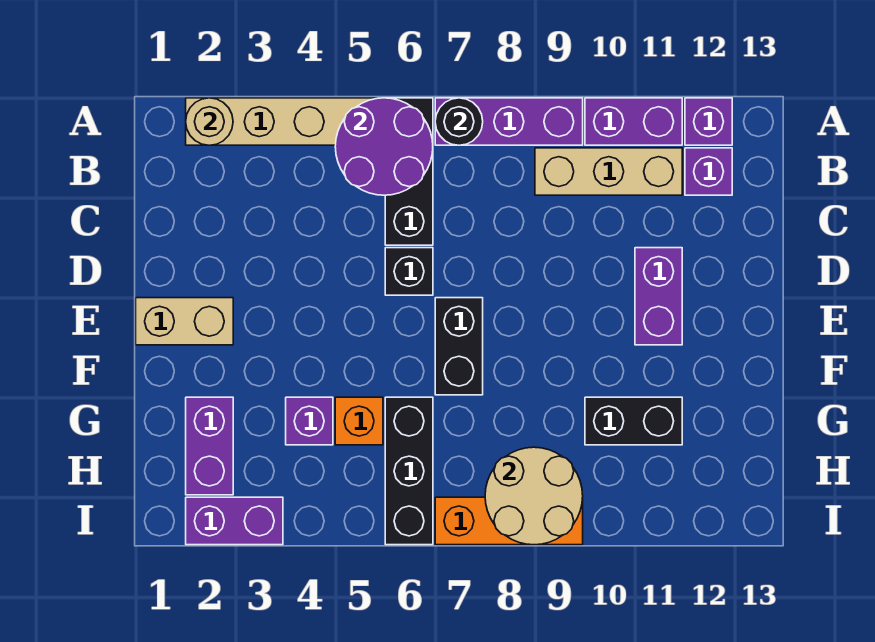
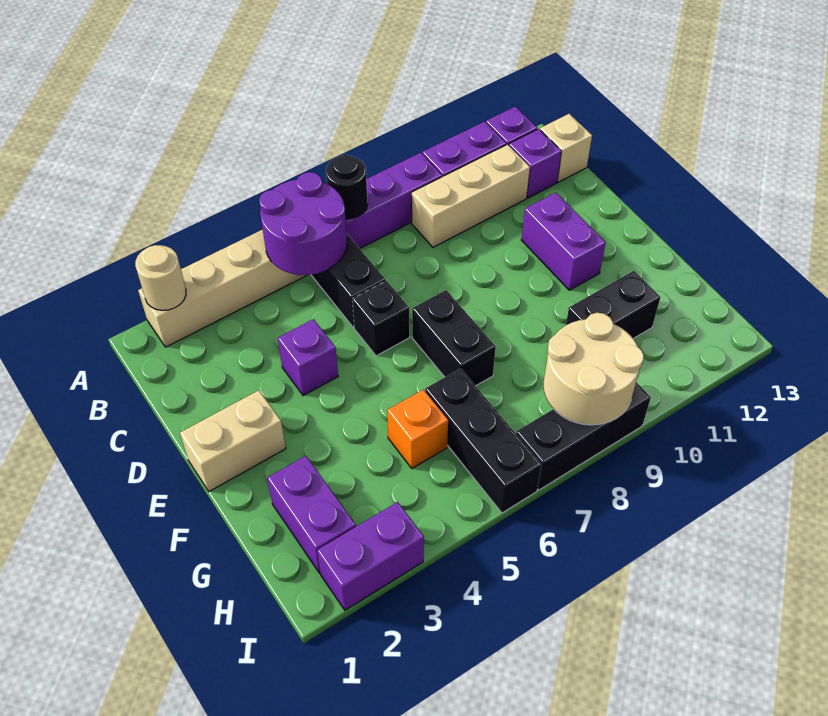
none -> tan brick B13 level 1
purple brick G4 level 1 -> purple brick D4 level 1
orange brick I7:I9 level 1 -> black brick I7:I9 level 1

